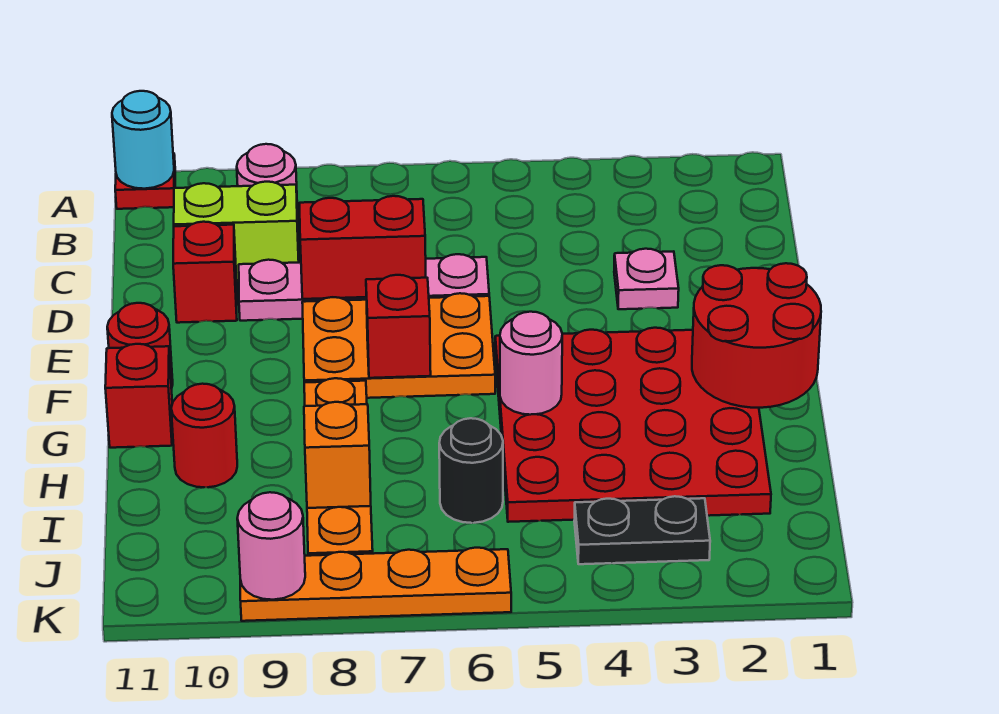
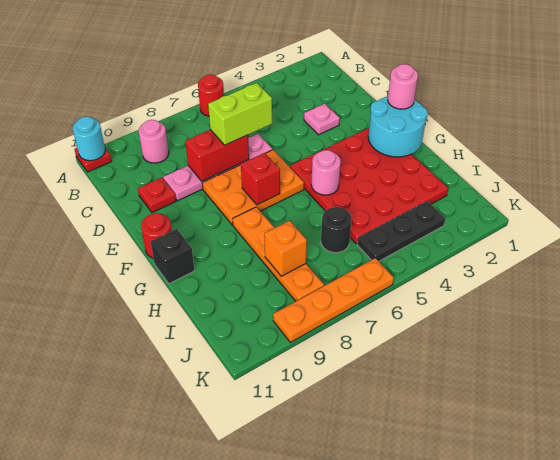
lime brick C9:C10 level 1 -> lime brick D6:D7 level 3
red brick D10 level 1 -> red plate D10 level 1
red round brick F1:G2 level 2 -> cyan round brick F1:G2 level 2
red brick G11 level 1 -> black brick G11 level 1
red round brick H10 level 1 -> red round brick A6 level 1
black plate J3:J4 level 1 -> black plate J3:J5 level 1
pink round brick K9 level 2 -> pink round brick F1 level 3

